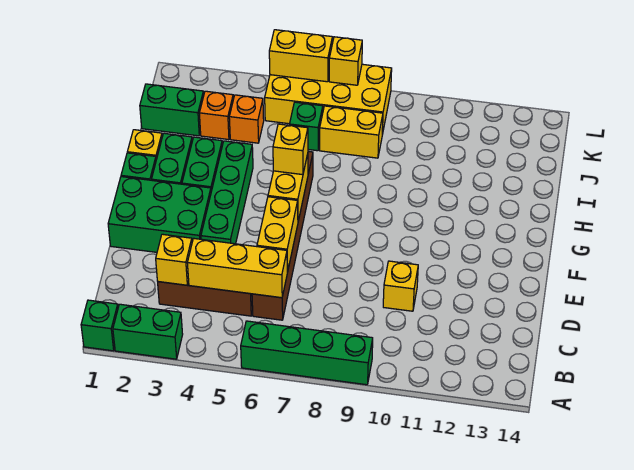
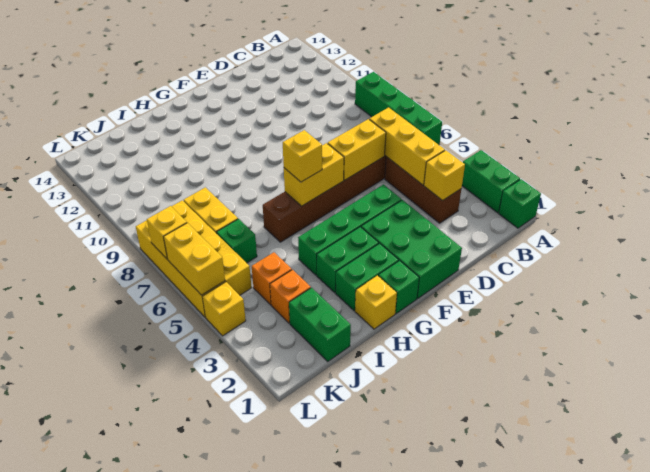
yellow brick D10 level 1 -> yellow brick L4 level 1

